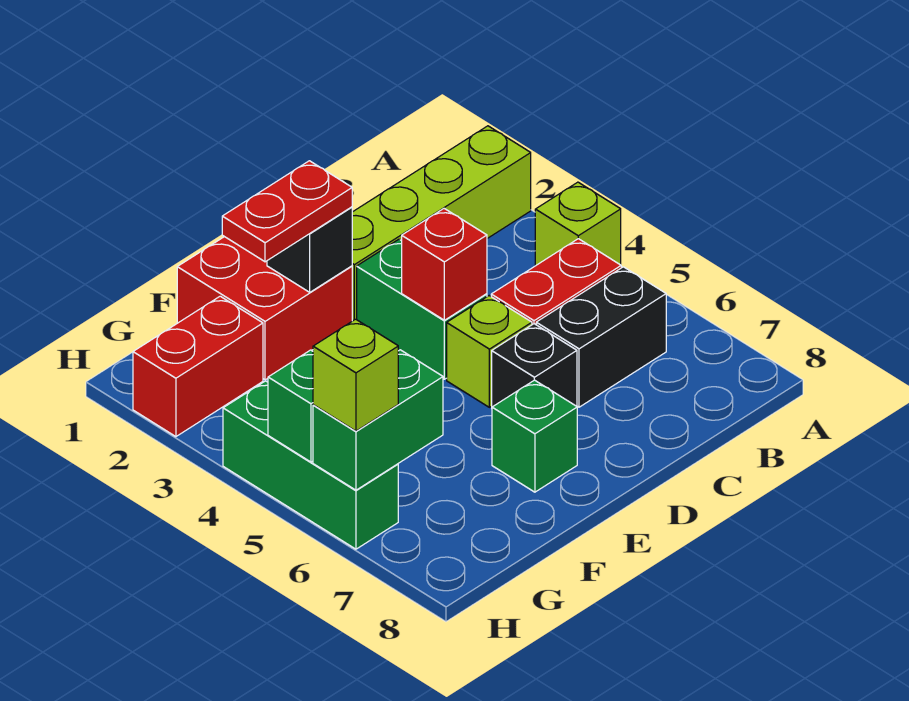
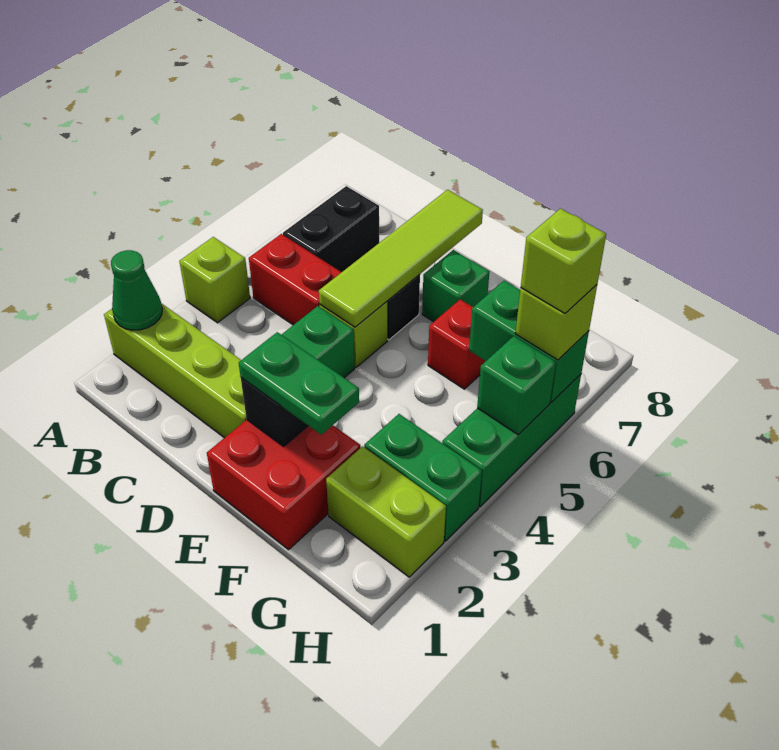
none -> green cone A2 level 2
black brick B6:C6 level 1 -> black brick B6:B7 level 1
red brick D4 level 2 -> red brick F6 level 1
none -> lime tile D5:D8 level 2
red plate E2:F2 level 3 -> green plate E2:F2 level 3
red brick G2:H2 level 1 -> lime brick G2:H2 level 1
none -> green brick G3:H3 level 1
none -> lime brick H6 level 4

